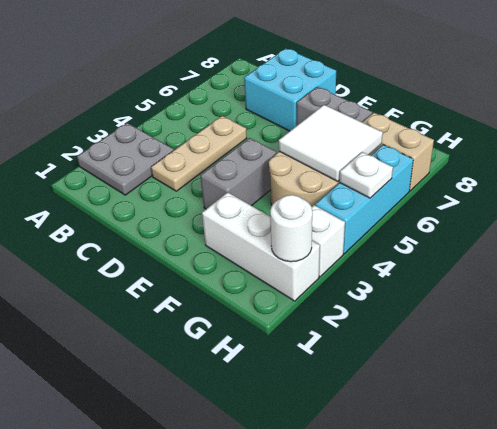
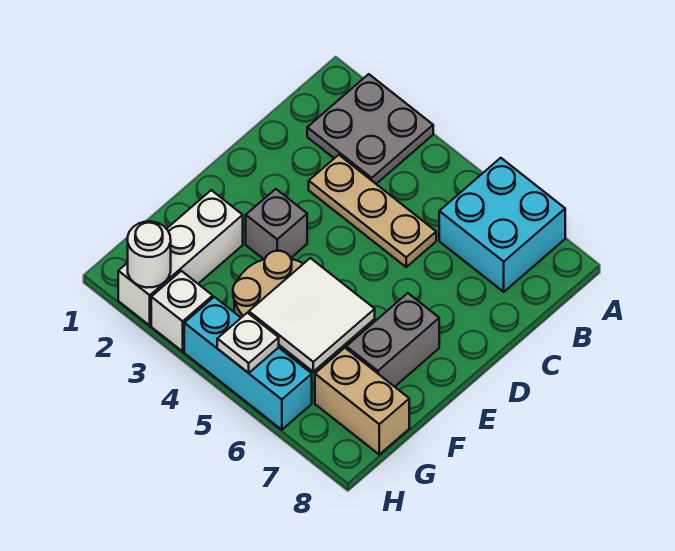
cyan brick C7:D8 level 1 -> cyan brick A6:B7 level 1
grey brick E3:E4 level 1 -> grey brick E3 level 1
tan brick G7:H7 level 1 -> tan brick G7:G8 level 1

